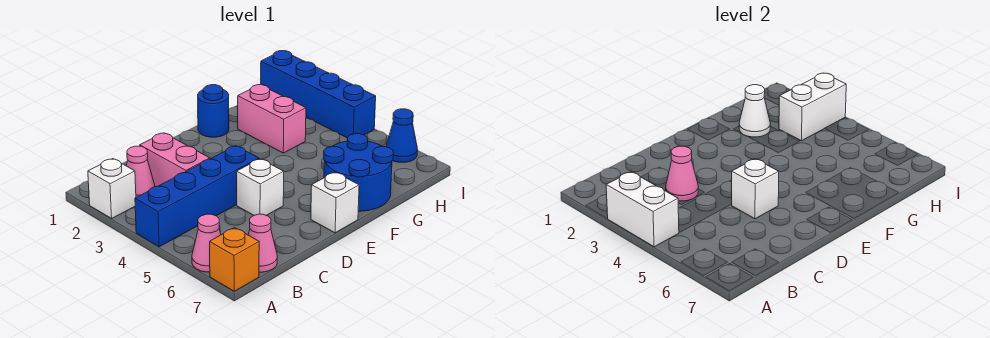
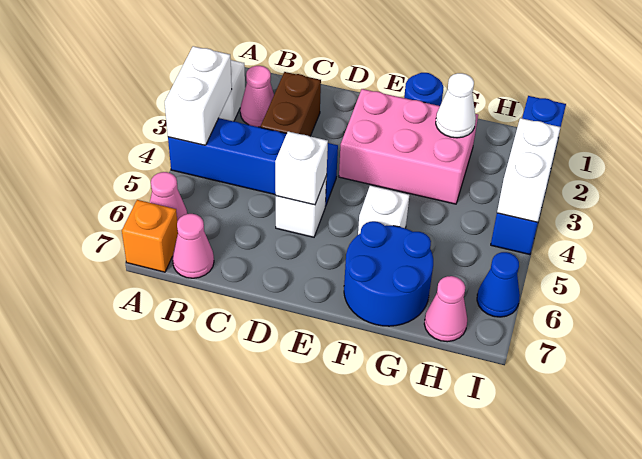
pink brick C2:C3 level 1 -> brown brick C2:C3 level 1
pink cone C3 level 2 -> pink cone H7 level 1
white brick E7 level 1 -> white brick F5 level 1
pink brick G2:G3 level 1 -> pink brick E2:G3 level 1
white brick H3:I3 level 2 -> white brick I3:I4 level 2

